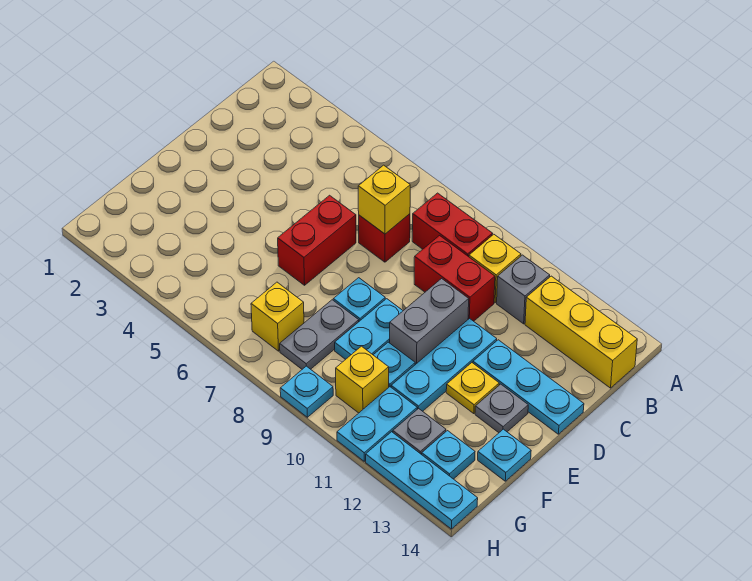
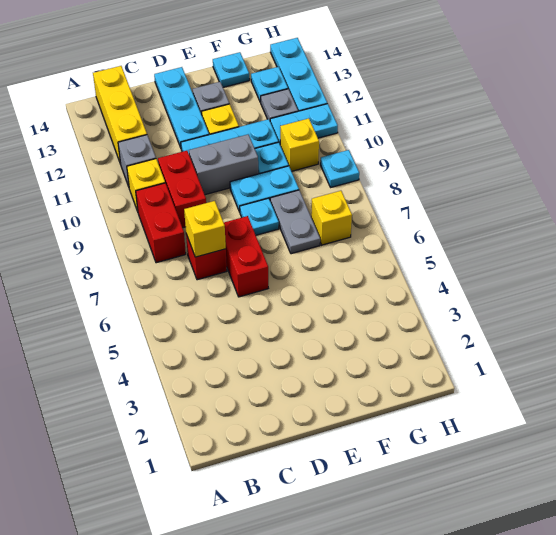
red brick D6:E6 level 1 -> red brick D6:D7 level 1
grey plate F8:G8 level 1 -> grey plate F7:F8 level 1

